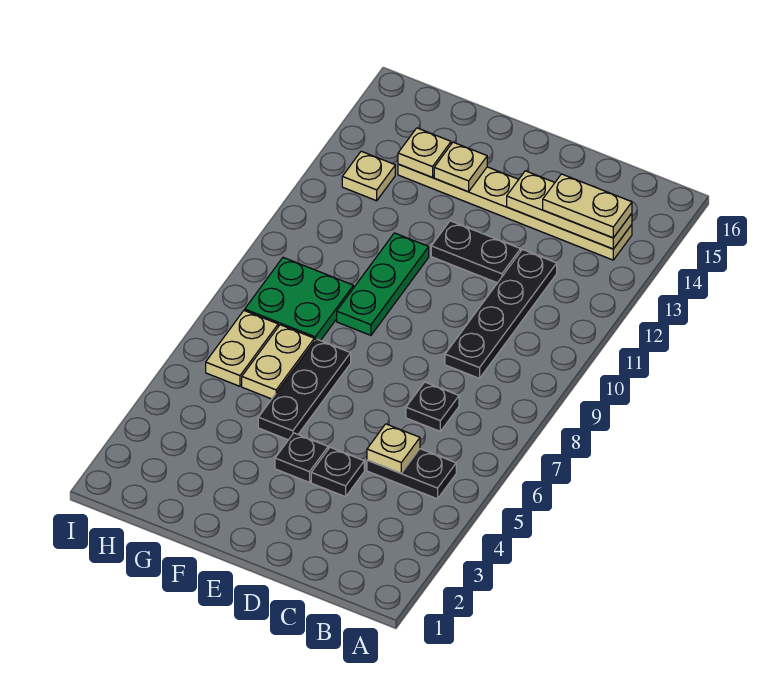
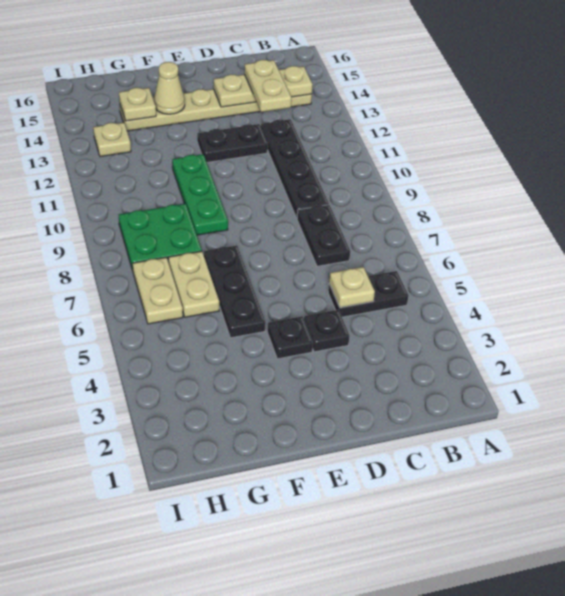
tan plate B14:C14 level 3 -> tan plate C13:C14 level 3
black plate C7 level 1 -> black plate C7:C8 level 1
tan plate F14 level 2 -> tan cone F14 level 2

